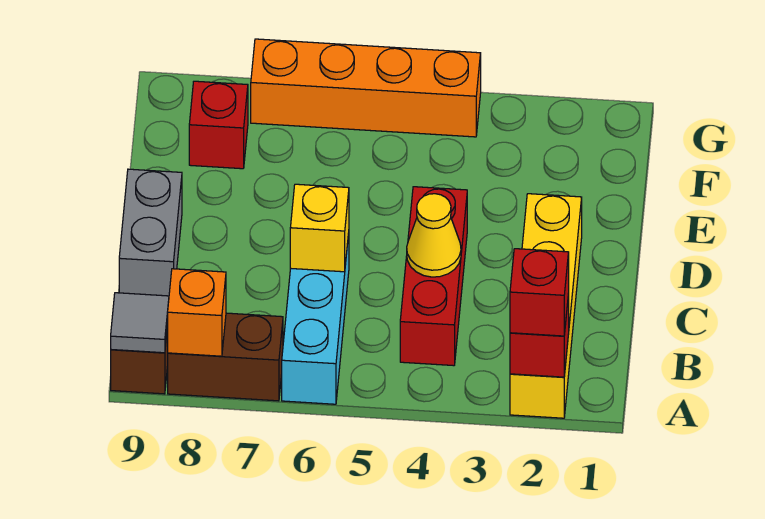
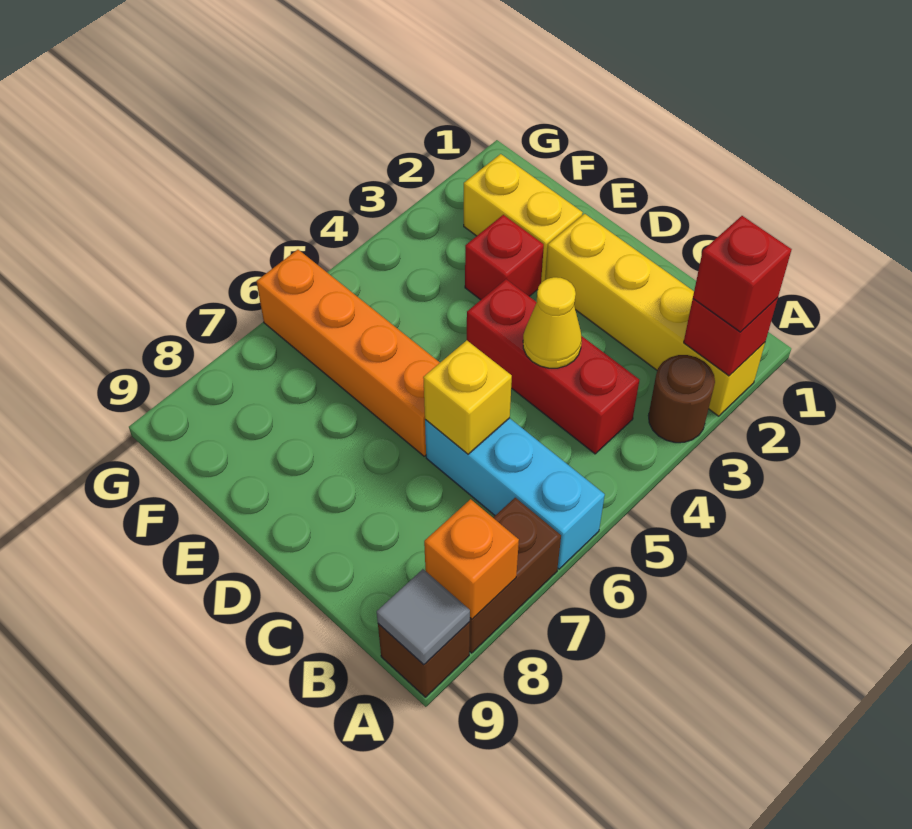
none -> brown round brick A3 level 1
grey brick C9:D9 level 1 -> none
none -> yellow brick E2:F2 level 1
red brick F8 level 1 -> red brick E3 level 1
orange brick G4:G7 level 1 -> orange brick D6:G6 level 1

